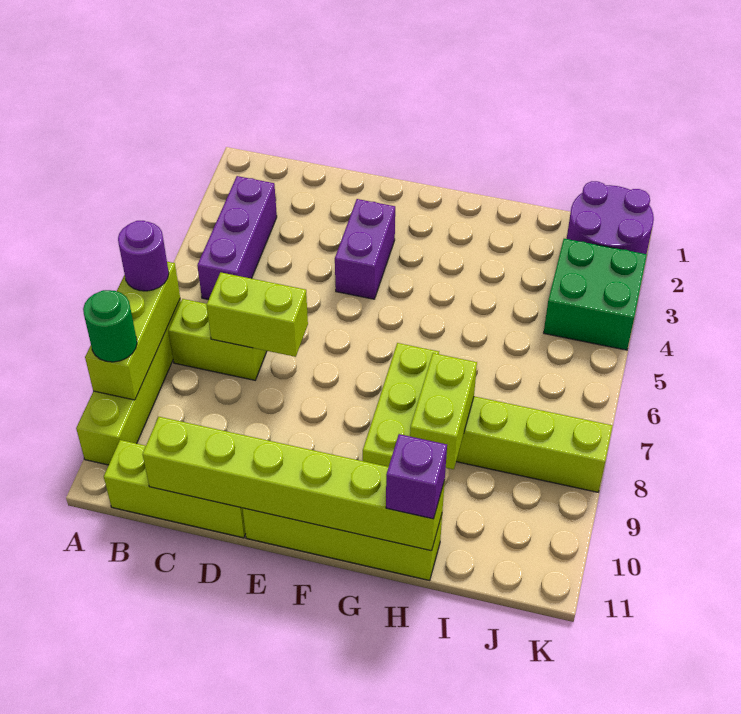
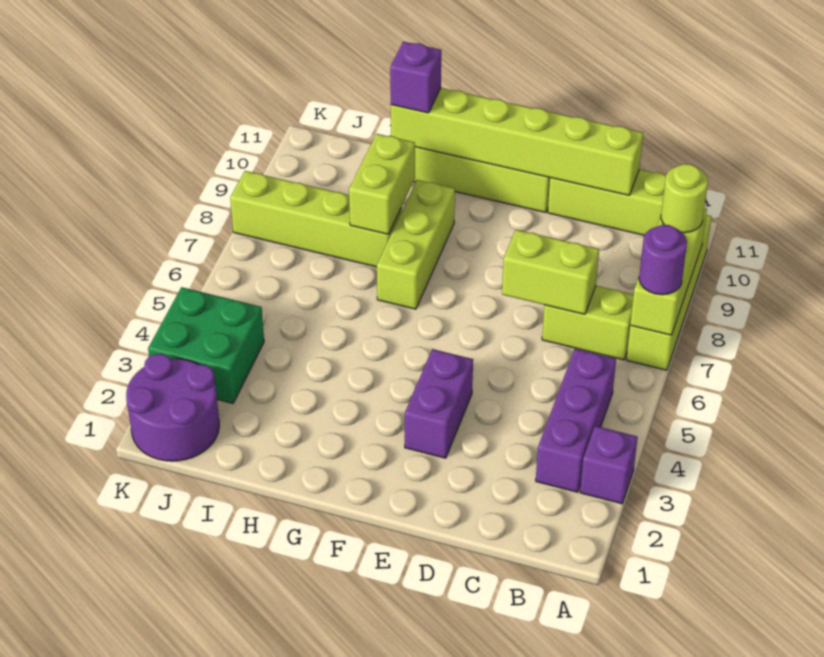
none -> purple brick A3 level 1
green round brick A9 level 3 -> lime round brick A9 level 3

